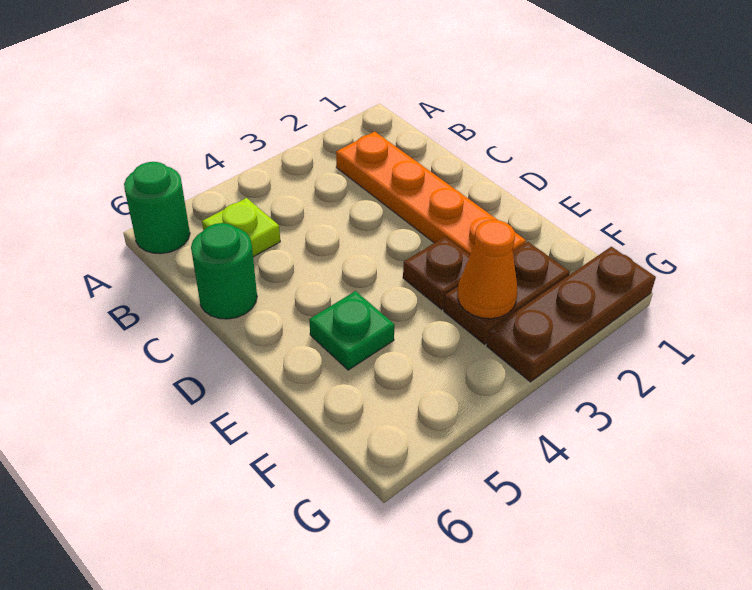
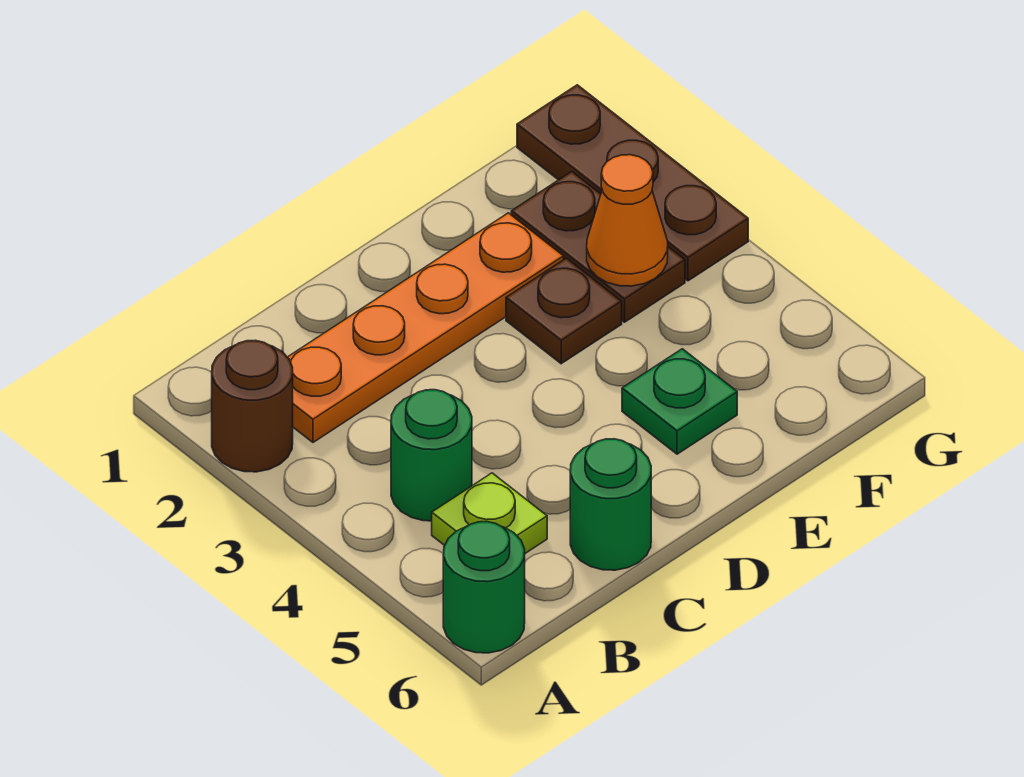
none -> brown round brick A2 level 1
none -> green round brick B4 level 1

